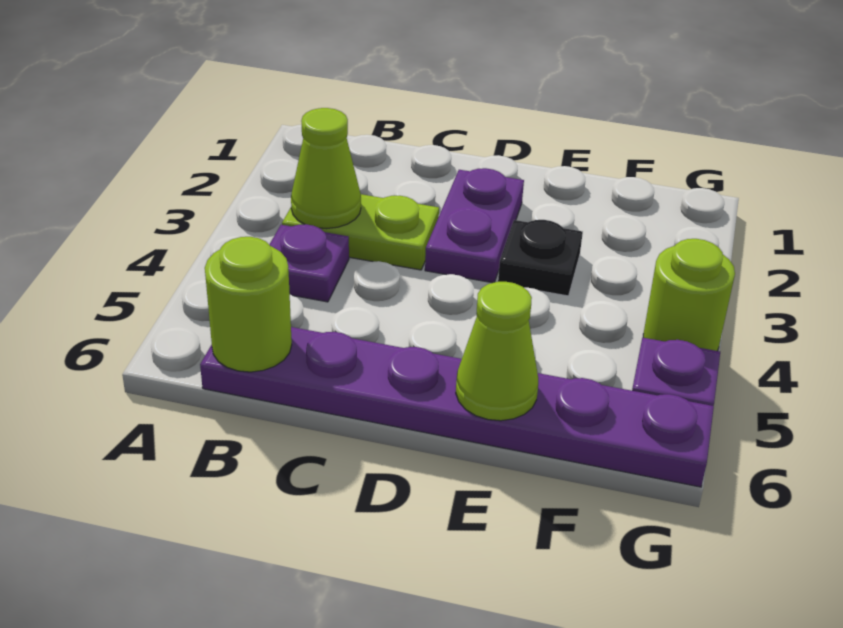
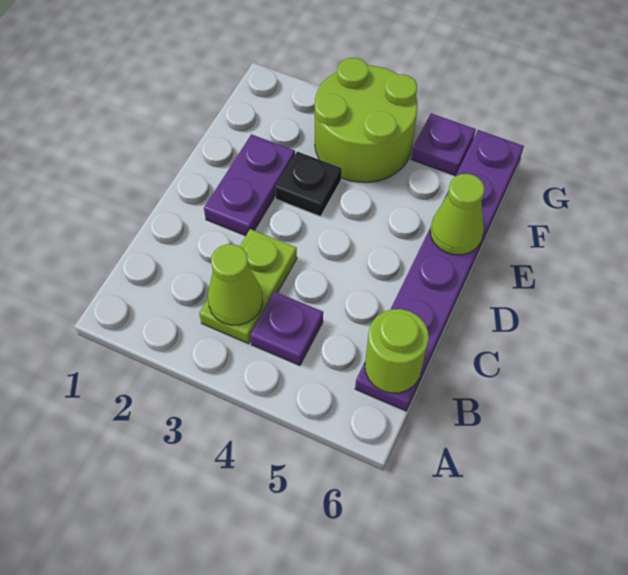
purple plate D2:D3 level 1 -> purple plate D2:E2 level 1
lime round brick G4 level 1 -> lime round brick F3:G4 level 1

